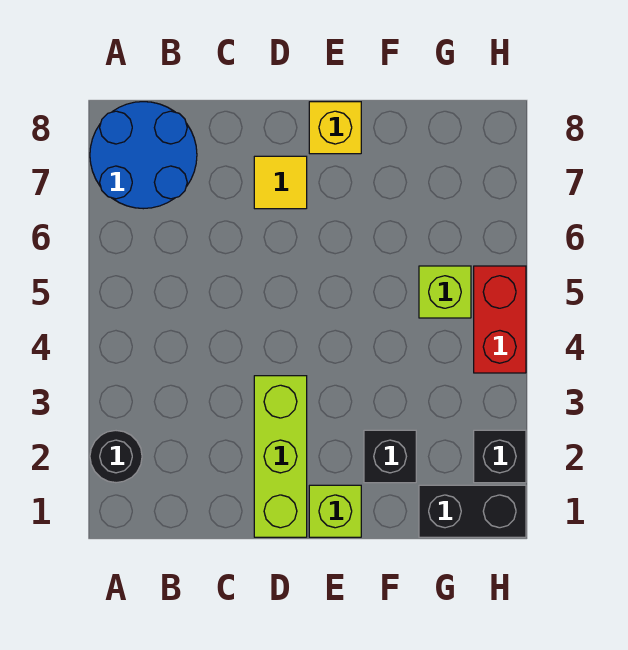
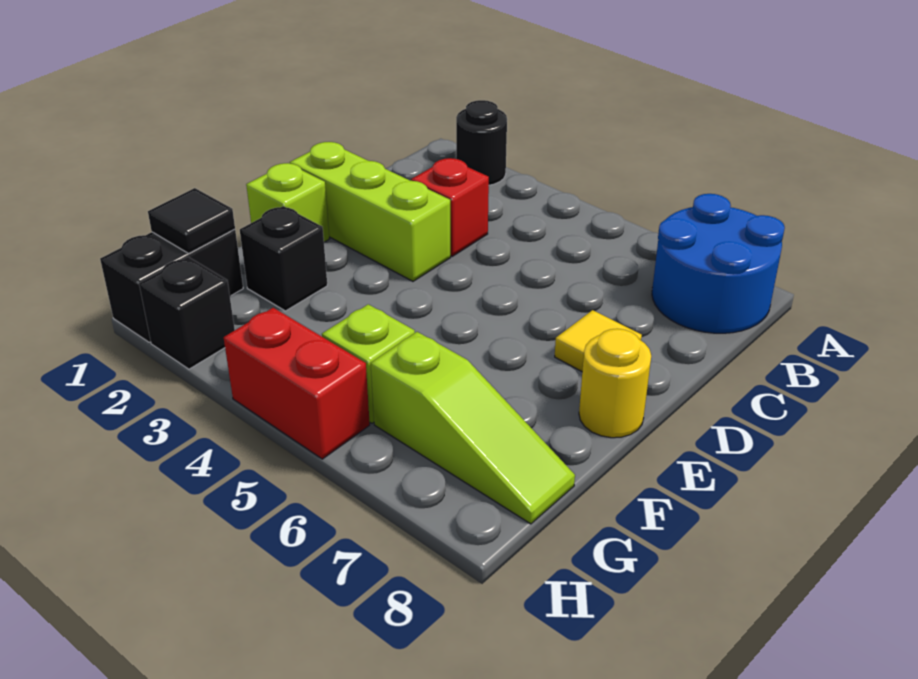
none -> red brick C3 level 1
yellow brick E8 level 1 -> yellow round brick E8 level 1
none -> black tile G1 level 2
none -> lime slope G6:G8 level 1 top 6

